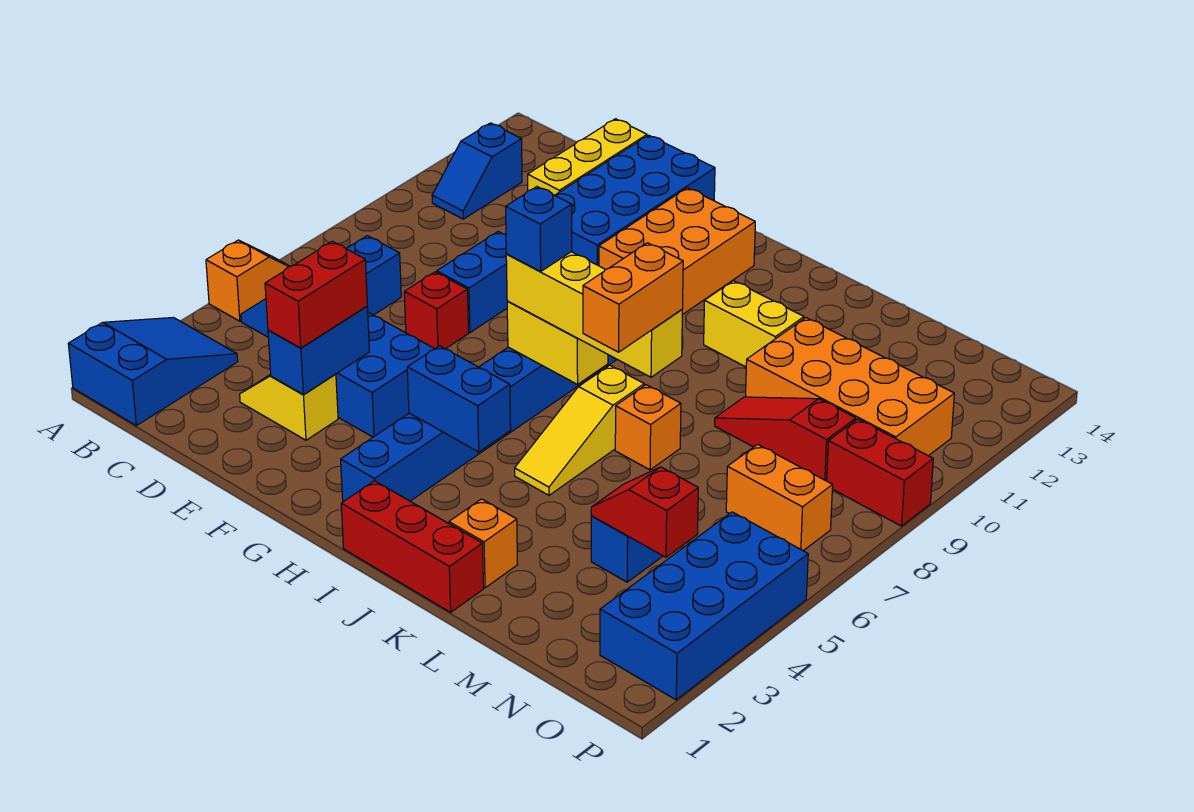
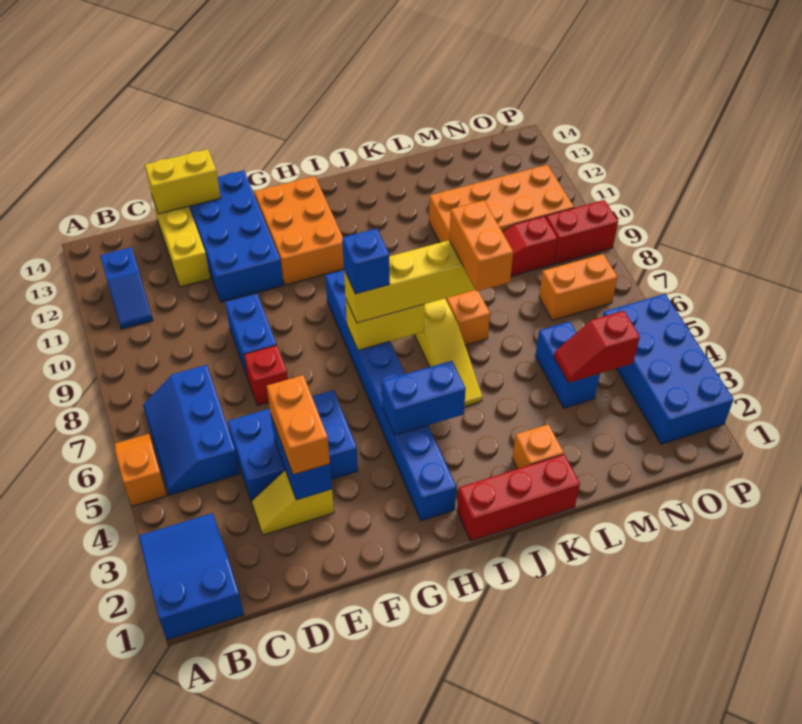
red brick E3:E4 level 3 -> orange brick E3:E4 level 3
yellow brick J11:K11 level 1 -> yellow brick D14:E14 level 2

